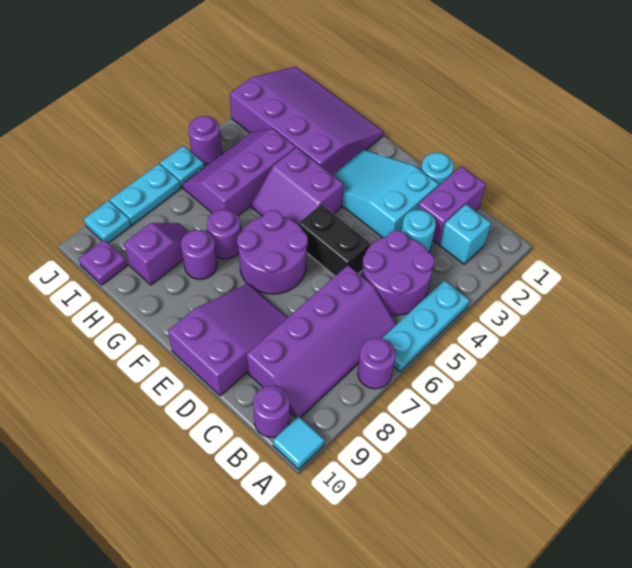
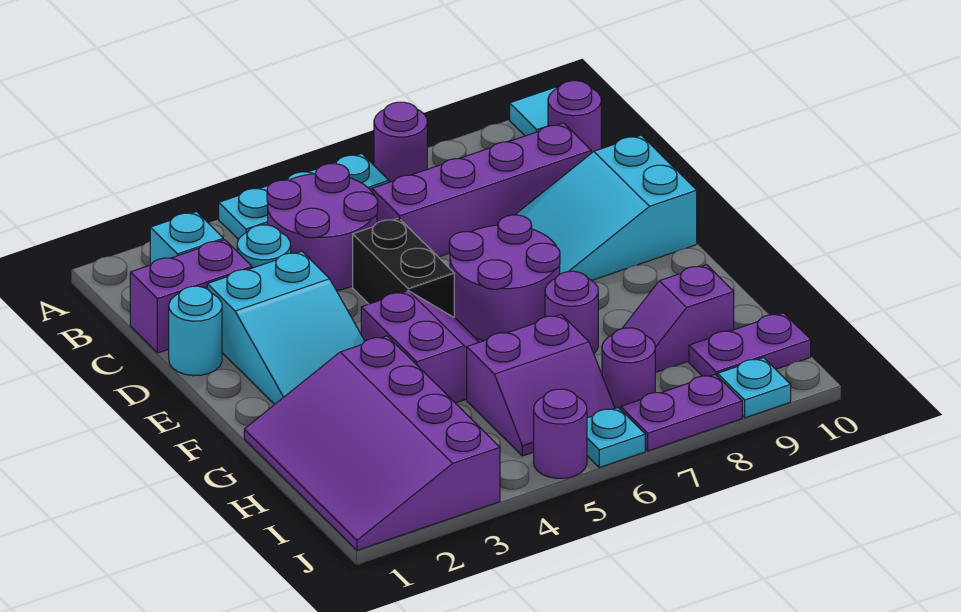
purple slope D8:E10 level 1 top 10 -> cyan slope D8:E10 level 1 top 10
purple round brick G8 level 1 -> purple round brick I7 level 1
purple slope H4:I6 level 1 top H -> purple slope H5:I6 level 1 top H
purple plate I10 level 1 -> purple plate I9:I10 level 1
cyan plate J7:J8 level 1 -> purple plate J7:J8 level 1

